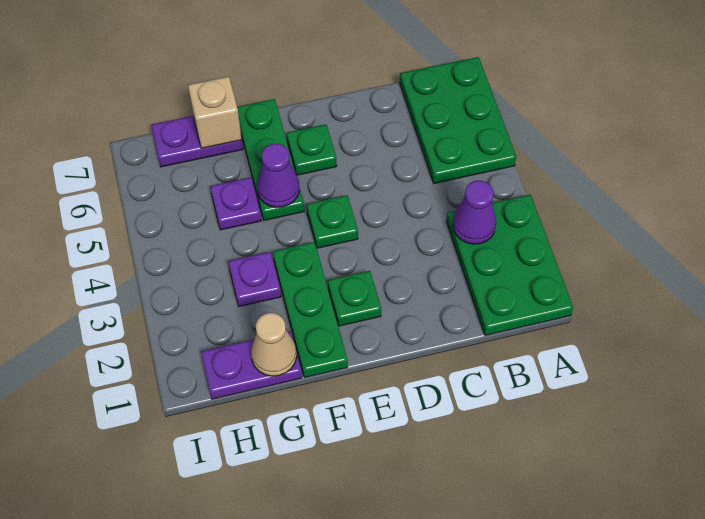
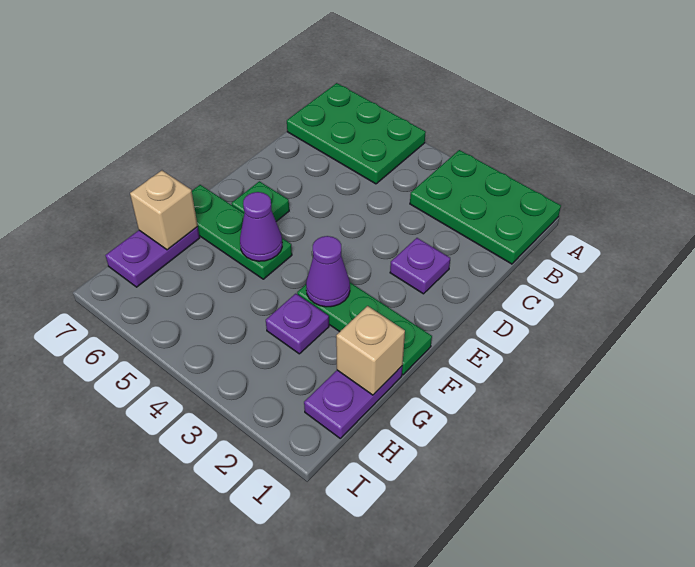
purple cone B3 level 2 -> purple cone F3 level 2
green plate E2 level 1 -> none
green plate E4 level 1 -> none
tan cone G1 level 2 -> tan brick G1 level 2
purple plate G5 level 1 -> purple plate D2 level 1

